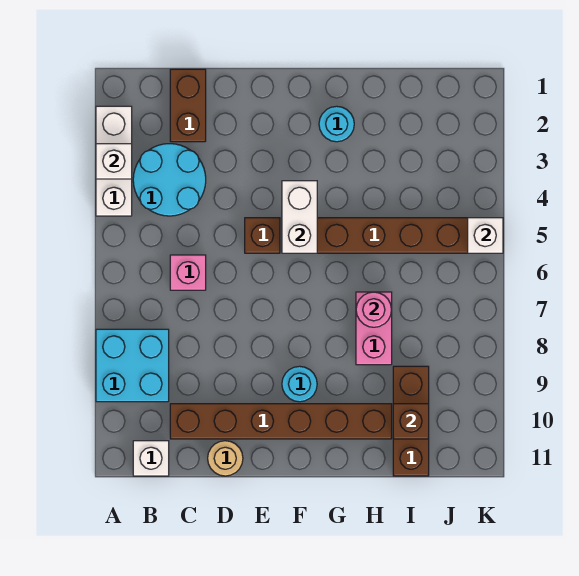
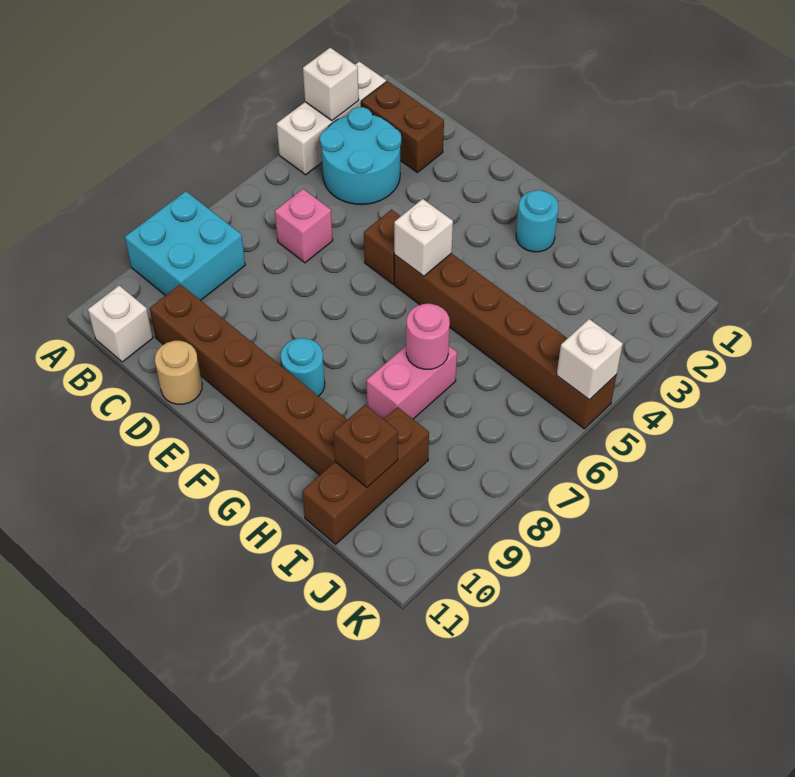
brown brick C1:C2 level 1 -> brown brick B2:C2 level 1
white brick F4:F5 level 2 -> white brick F5 level 2

